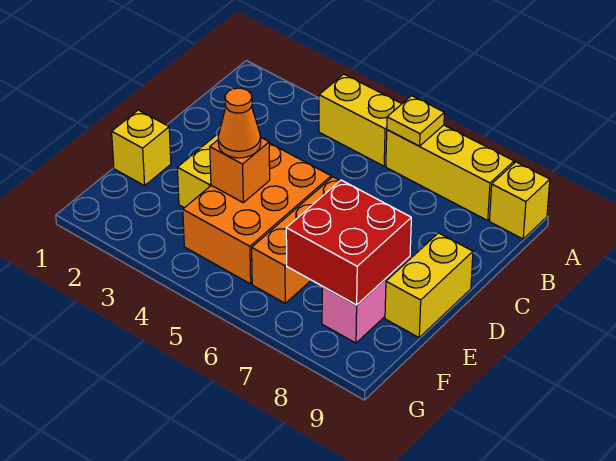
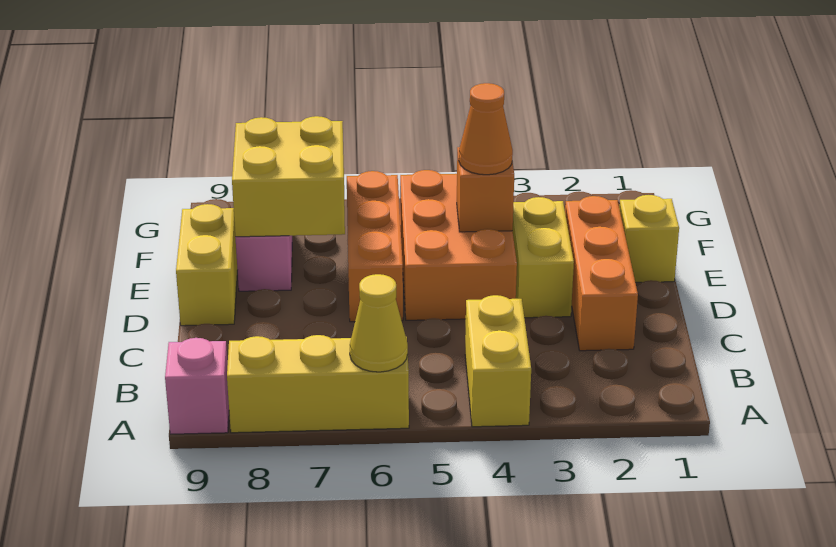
yellow brick A4:A5 level 1 -> yellow brick A4:B4 level 1
yellow plate A6 level 2 -> yellow cone A6 level 2
yellow brick A9 level 1 -> pink brick A9 level 1
none -> orange brick C2:E2 level 1
red brick E7:F8 level 2 -> yellow brick E7:F8 level 2

